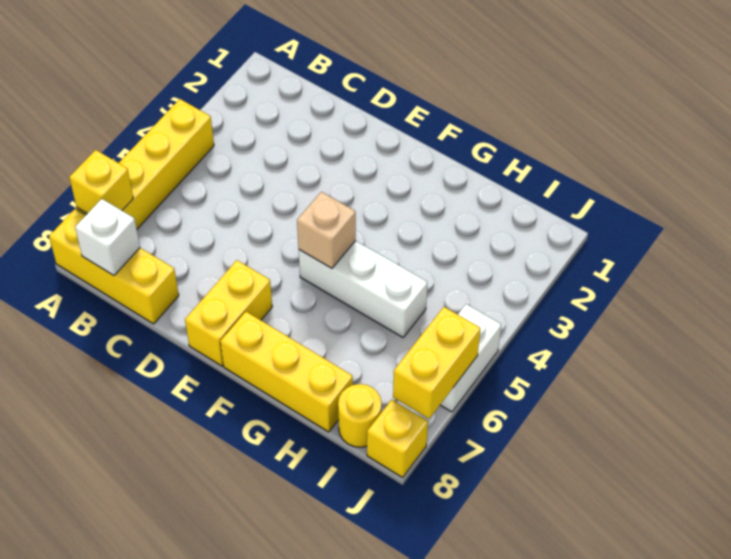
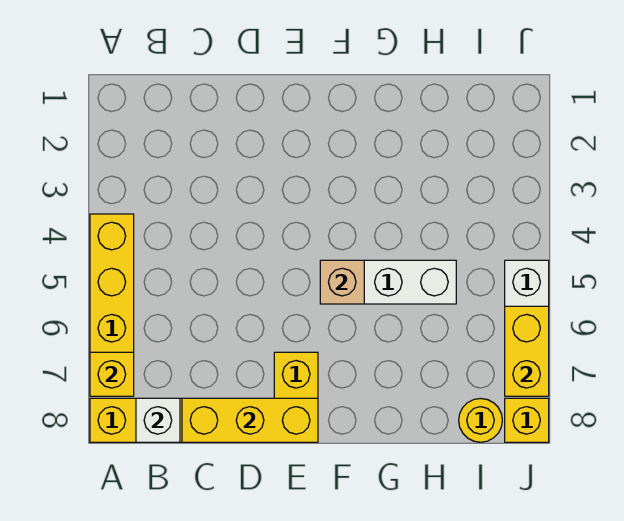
yellow brick F8:H8 level 1 -> yellow brick C8:E8 level 2

